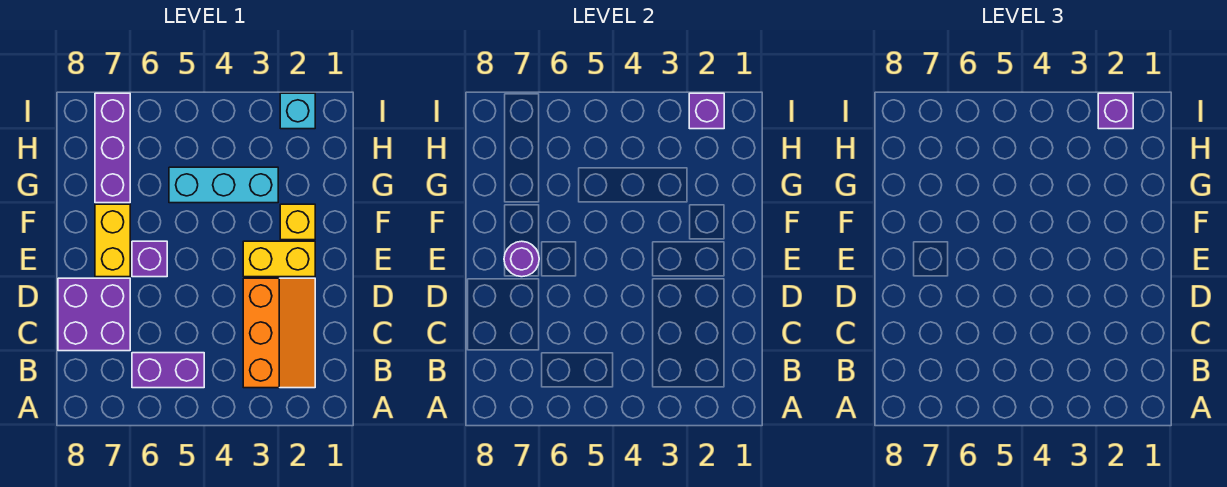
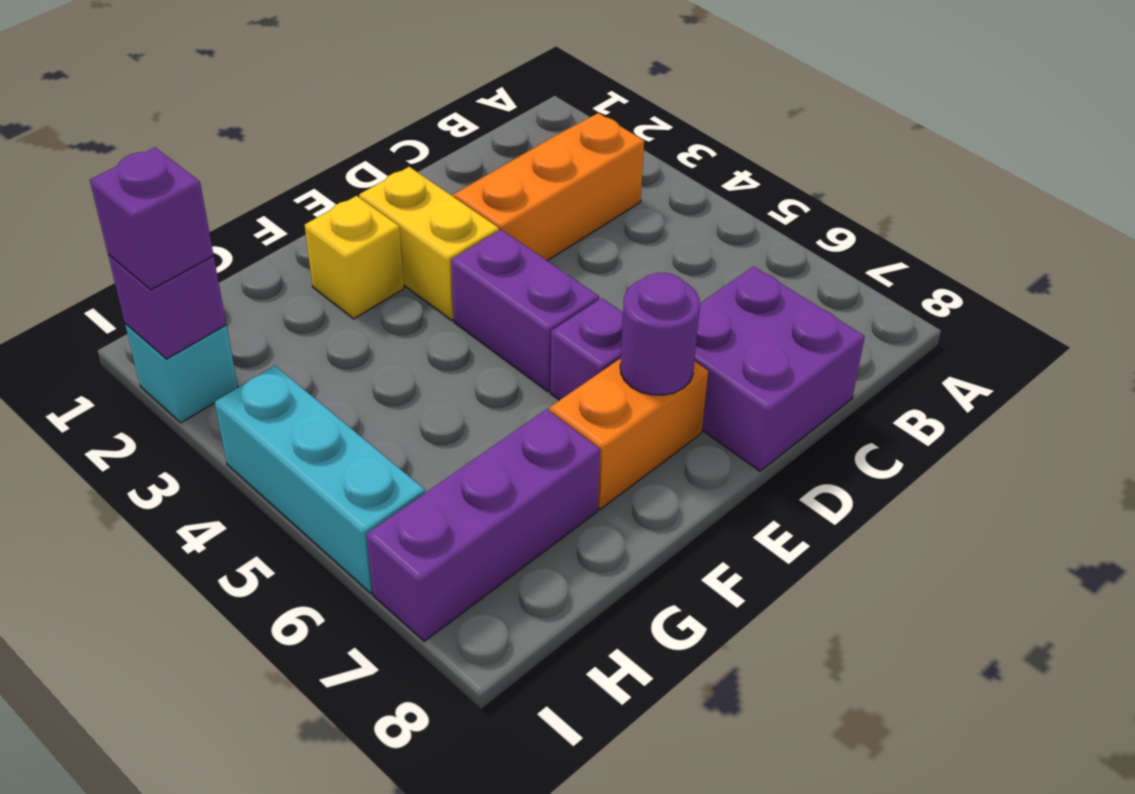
purple brick B5:B6 level 1 -> purple brick E4:E5 level 1
yellow brick E7:F7 level 1 -> orange brick E7:F7 level 1
cyan brick G3:G5 level 1 -> cyan brick I4:I6 level 1

